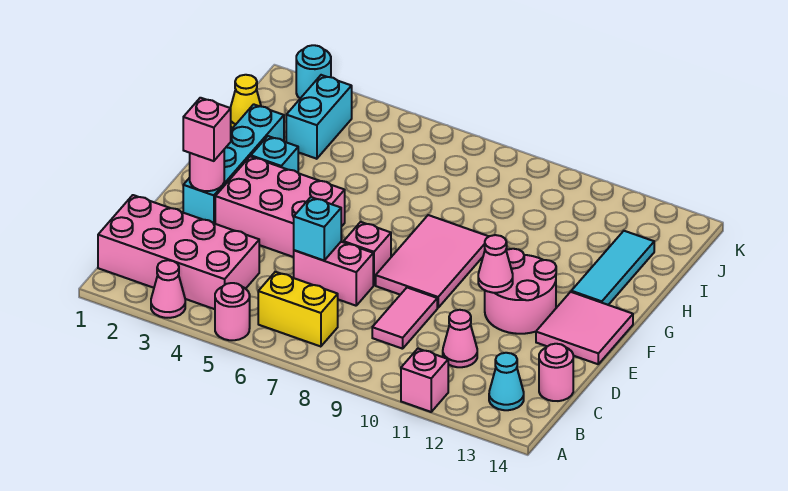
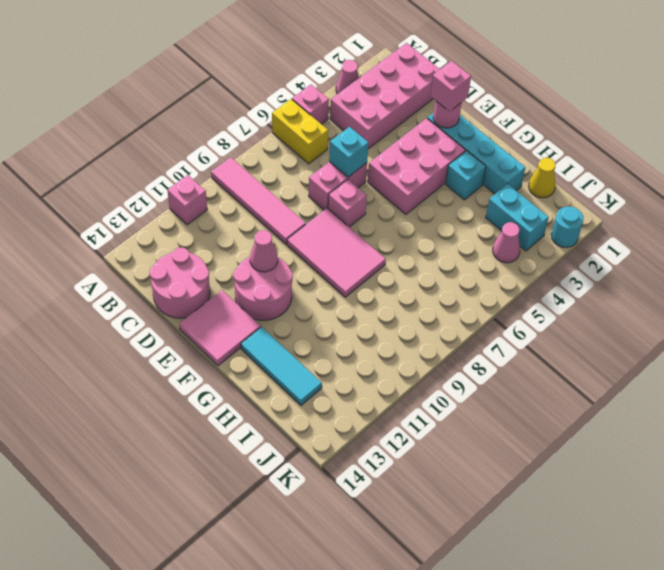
pink round brick A5 level 1 -> pink brick A5 level 1
yellow brick B6:B7 level 1 -> yellow brick A6:B6 level 1
cyan cone B13 level 1 -> none
pink tile C9:D9 level 1 -> pink tile A9:D9 level 1
pink cone C11 level 1 -> pink cone J4 level 1
pink round brick C14 level 1 -> pink round brick C13:D14 level 1

